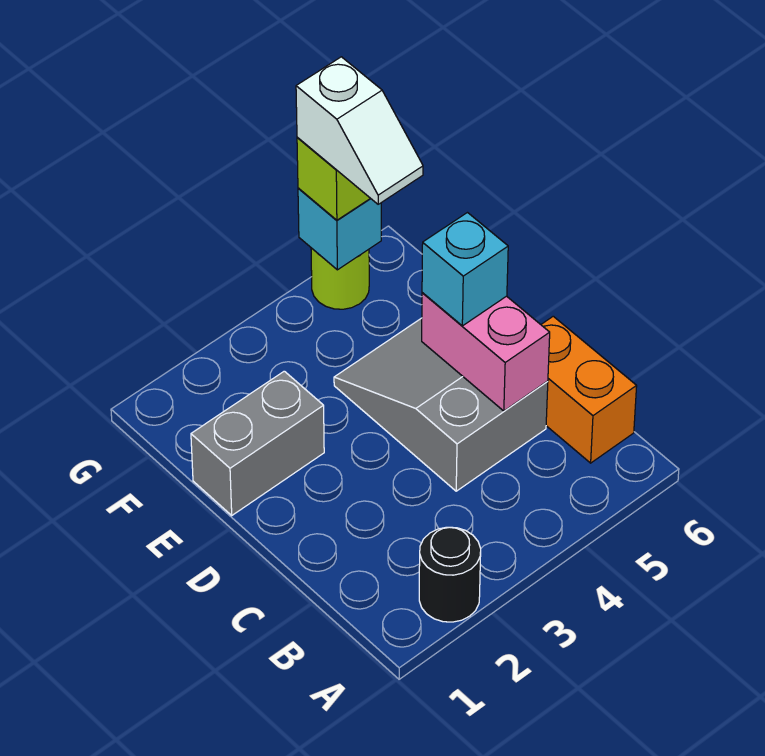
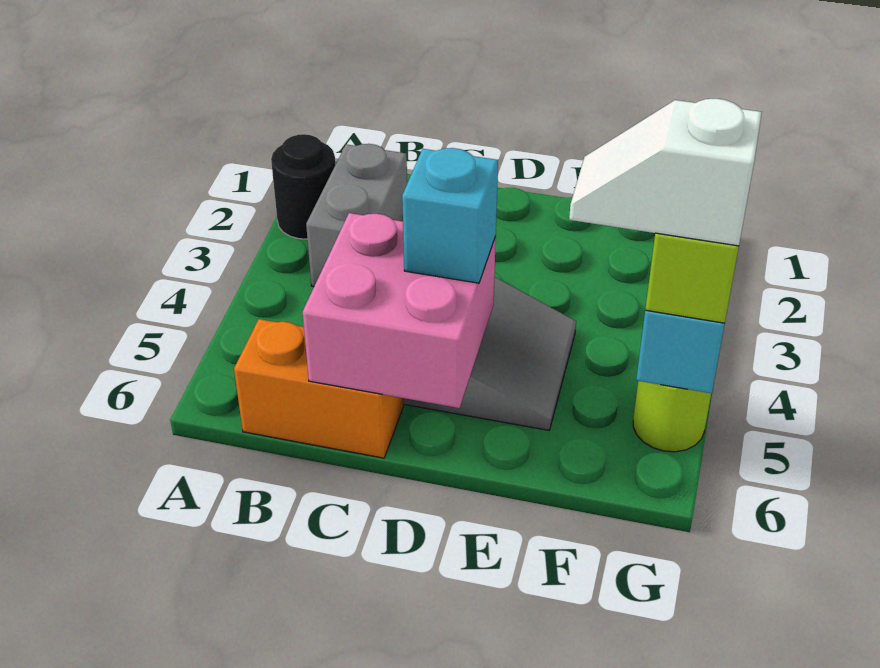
pink brick C5:D5 level 2 -> pink brick C5:D6 level 2
grey brick E1:E2 level 1 -> grey brick B2:B3 level 1

